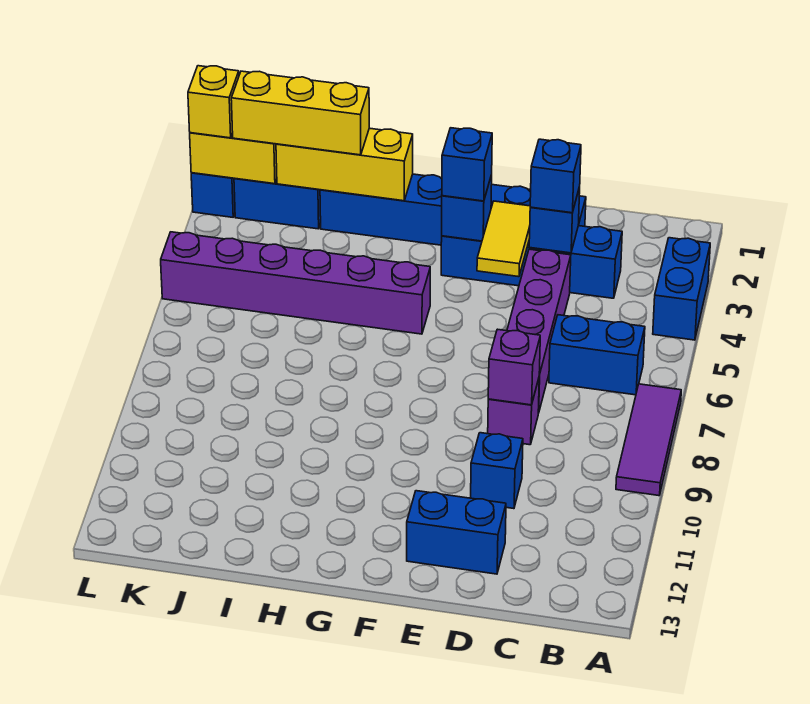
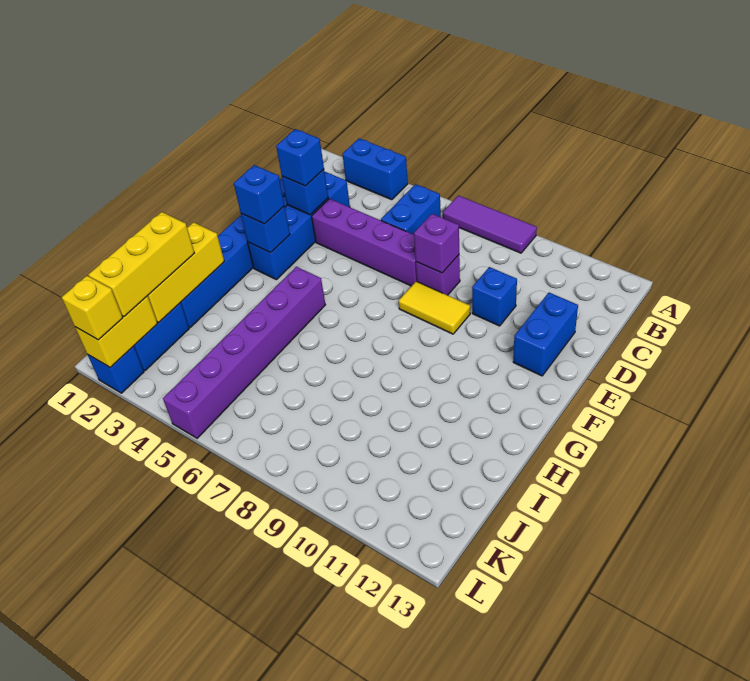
yellow tile E3:E4 level 2 -> yellow tile E8:E9 level 1

